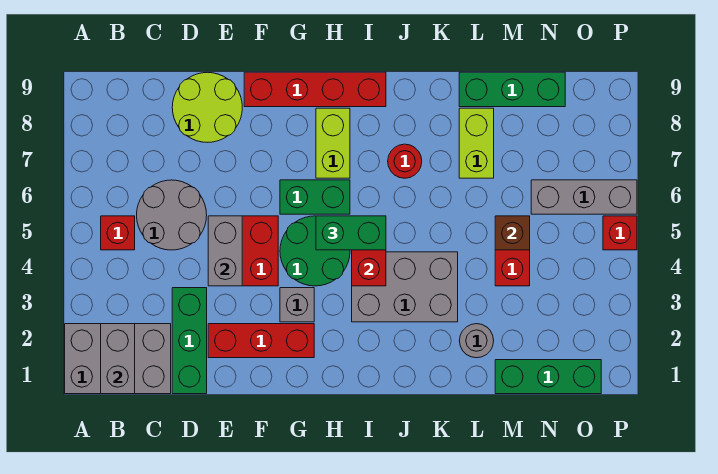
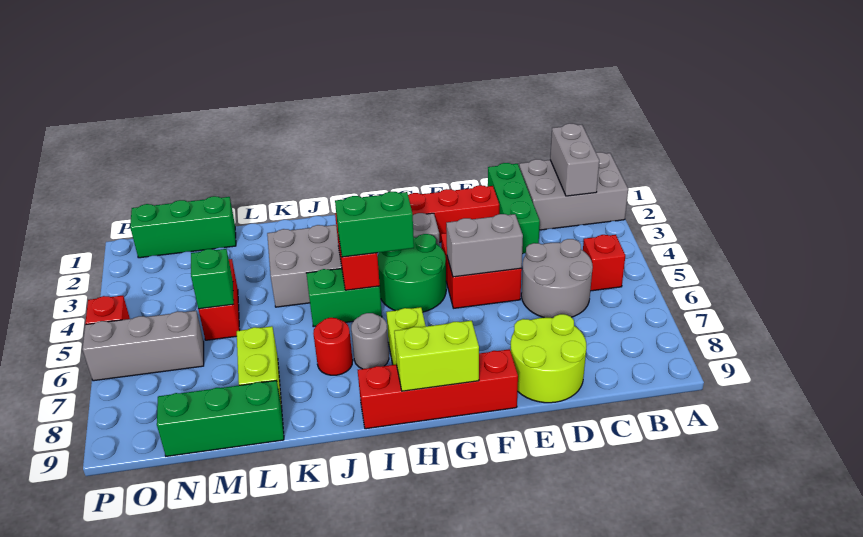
grey brick E4:E5 level 2 -> grey brick E5:F5 level 2
green brick G6:H6 level 1 -> green brick I5:J5 level 1
none -> lime brick G9:H9 level 2
grey round brick L2 level 1 -> grey round brick I7 level 1
brown brick M5 level 2 -> green brick M5 level 2

